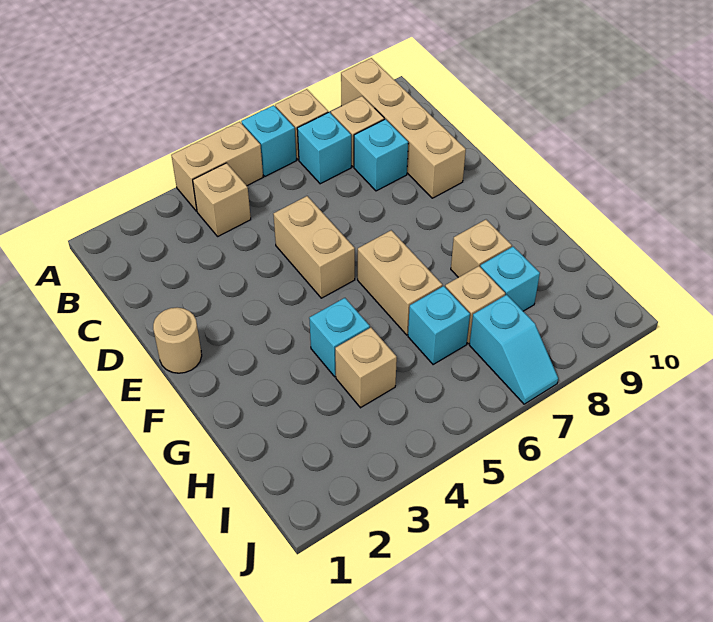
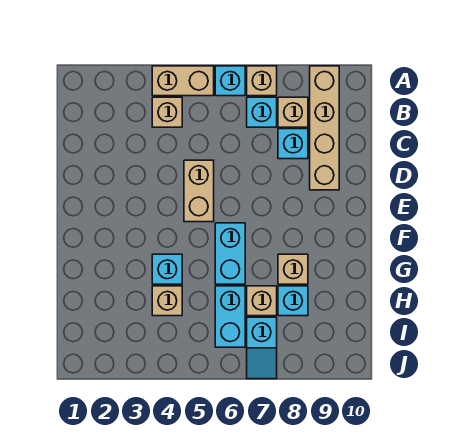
tan round brick E1 level 1 -> none
tan brick F6:G6 level 1 -> cyan brick F6:G6 level 1
cyan brick H6 level 1 -> cyan brick H6:I6 level 1

